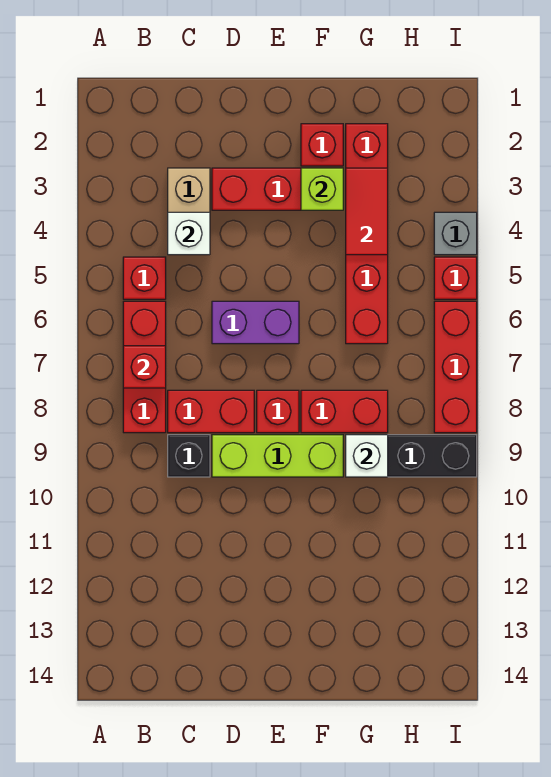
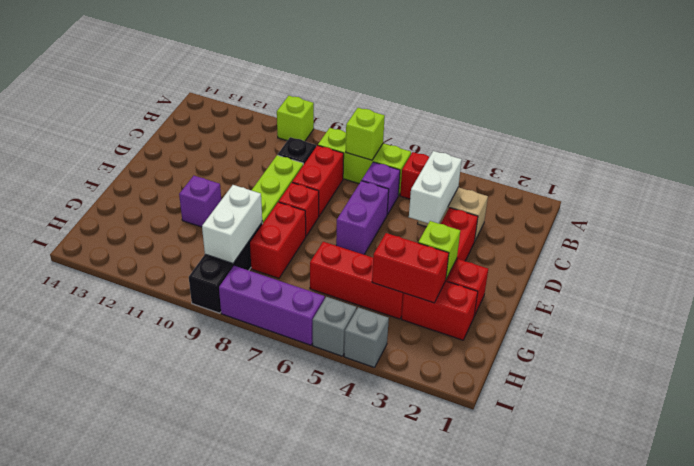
none -> lime brick A10 level 1
red brick B6:B8 level 1 -> lime brick B6:B8 level 1
red brick B7 level 2 -> lime brick B7 level 2
white brick C4 level 2 -> white brick C4:D4 level 2
none -> purple brick C6 level 1
none -> purple brick F11 level 1
red tile G3:G4 level 2 -> red brick G3:G4 level 2
white brick G9 level 2 -> white brick G9:H9 level 2
red brick I5 level 1 -> grey brick I5 level 1
red brick I6:I8 level 1 -> purple brick I6:I8 level 1

